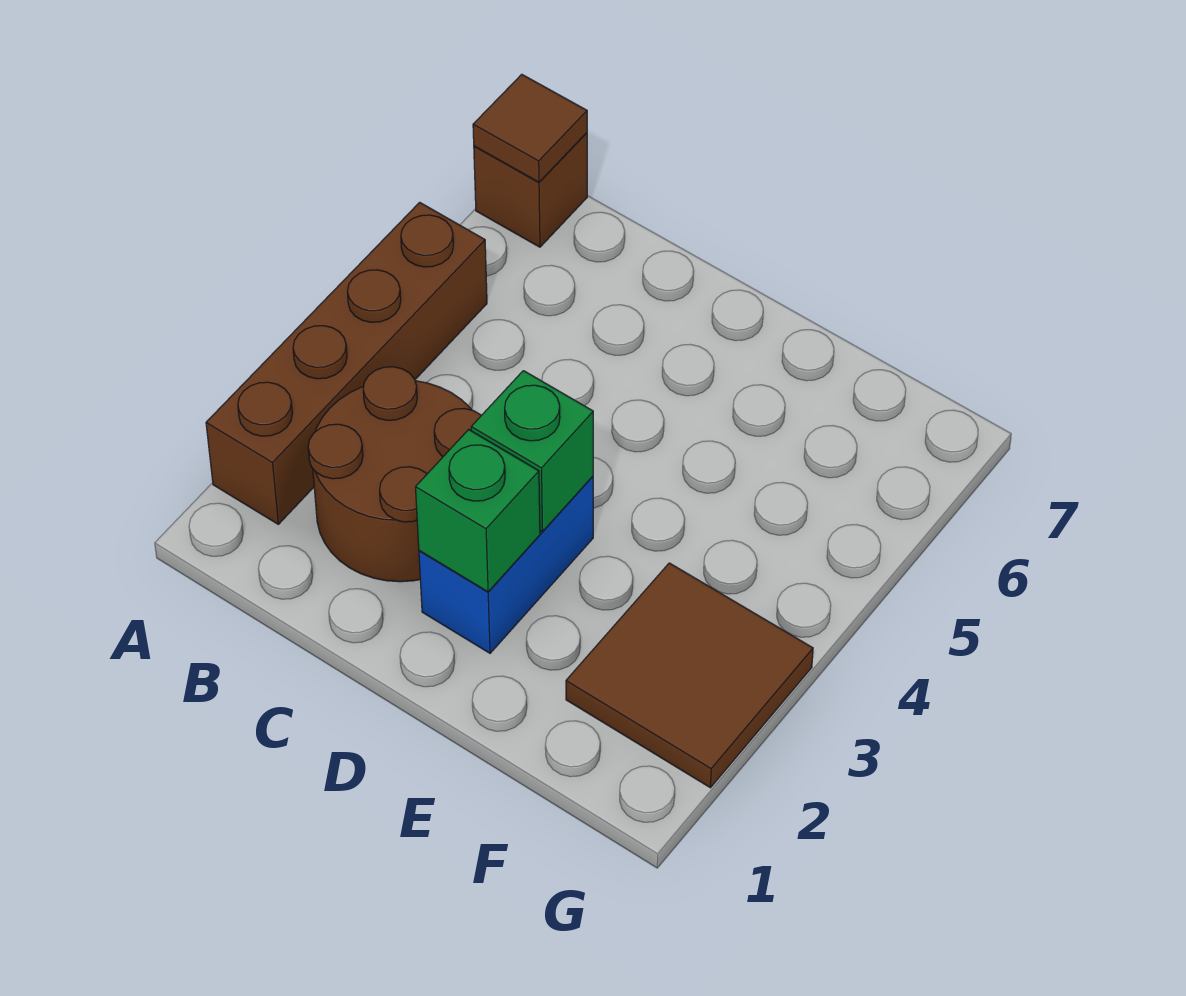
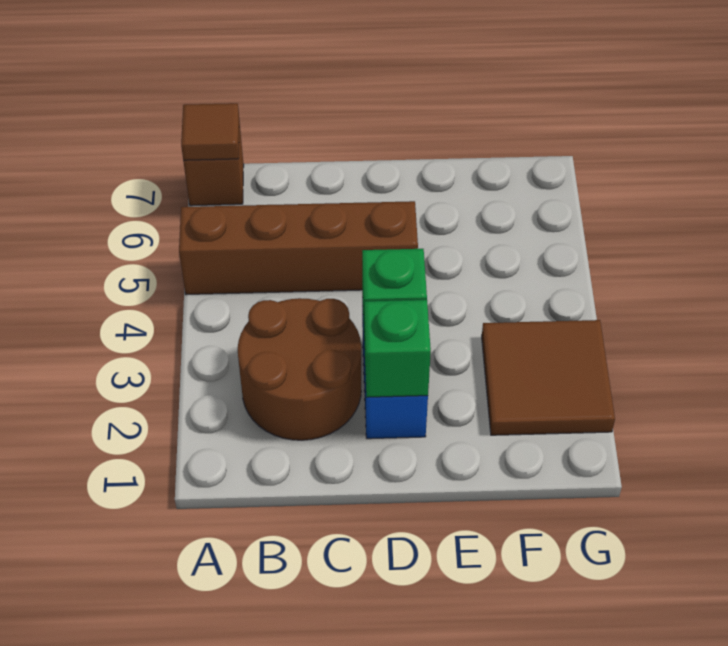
brown brick A2:A5 level 1 -> brown brick A5:D5 level 1

